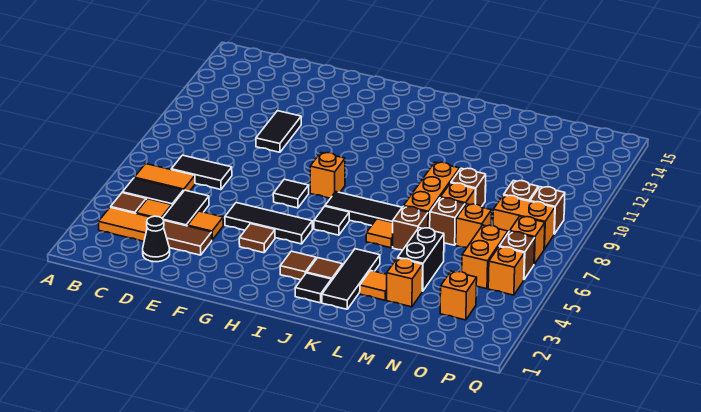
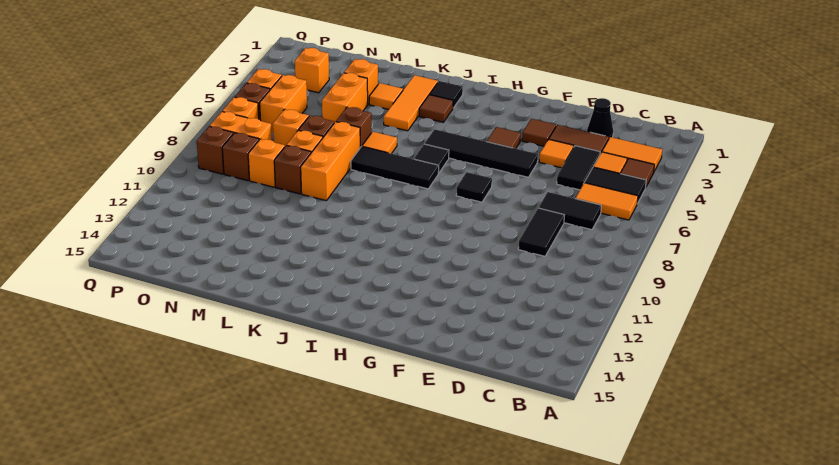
black tile E10:E11 level 1 -> black tile D8:D9 level 1
black tile F5:H5 level 1 -> black tile F5:I5 level 1
orange brick H8 level 1 -> orange brick N9 level 1
brown tile I3 level 1 -> brown tile F3 level 1
black tile K2:K4 level 1 -> orange tile K2:K4 level 1
black brick M4:M5 level 1 -> orange brick M4:M5 level 1

